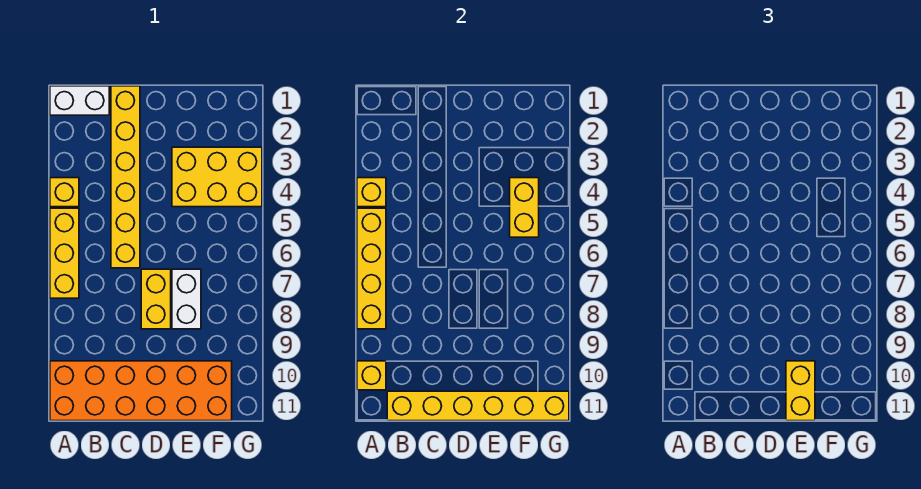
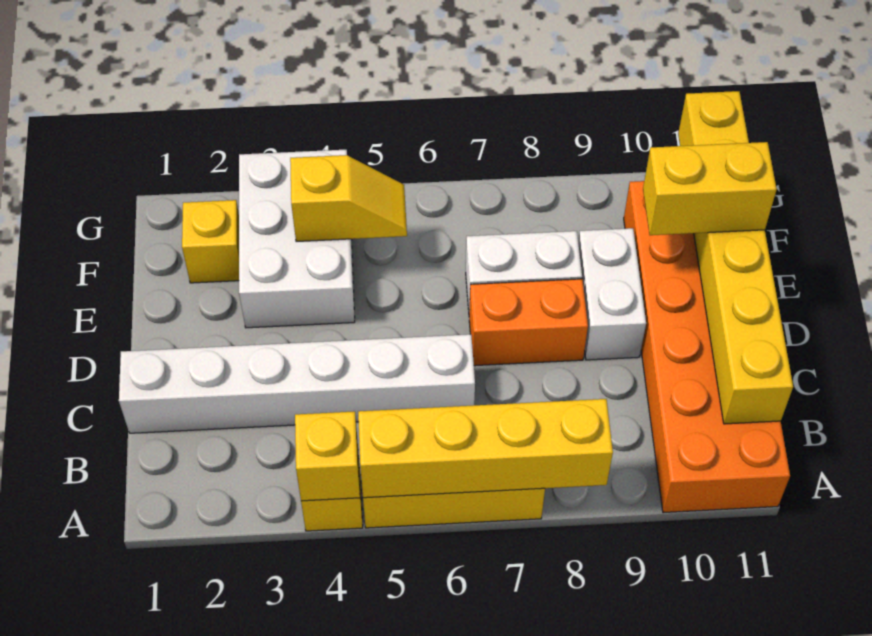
white brick A1:B1 level 1 -> white brick D9:E9 level 1
yellow brick A10 level 2 -> yellow brick F2 level 1
yellow brick C1:C6 level 1 -> white brick C1:C6 level 1
yellow brick D7:D8 level 1 -> orange brick D7:D8 level 1
yellow brick E3:G4 level 1 -> white brick E3:G4 level 1
yellow brick F4:F5 level 2 -> yellow slope F4:F5 level 2 top 4

